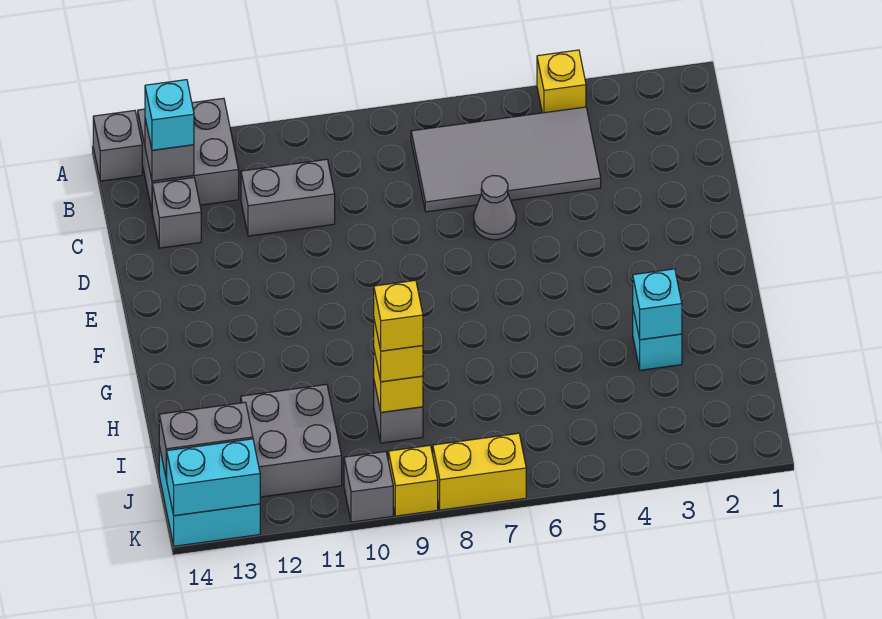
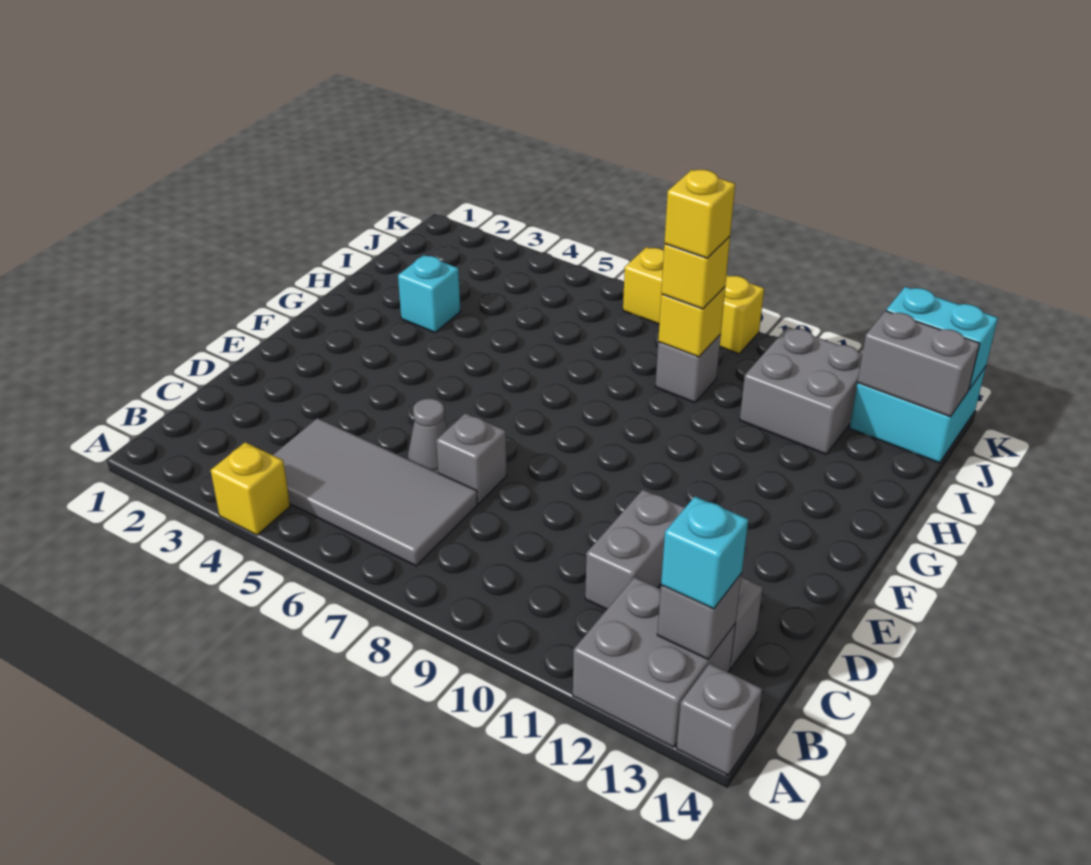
grey brick C10:C11 level 1 -> grey brick C11:D11 level 1
cyan brick H3 level 2 -> none
grey brick K10 level 1 -> grey brick D7 level 1

